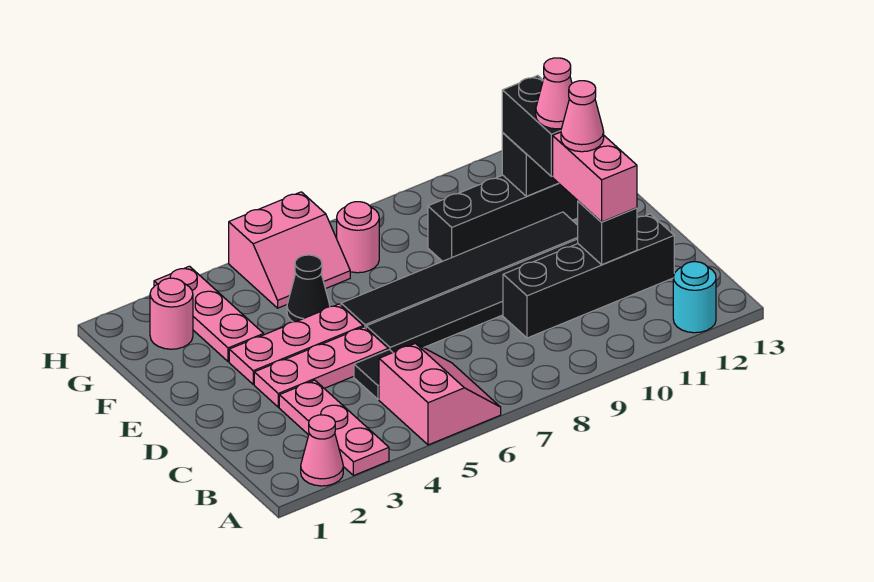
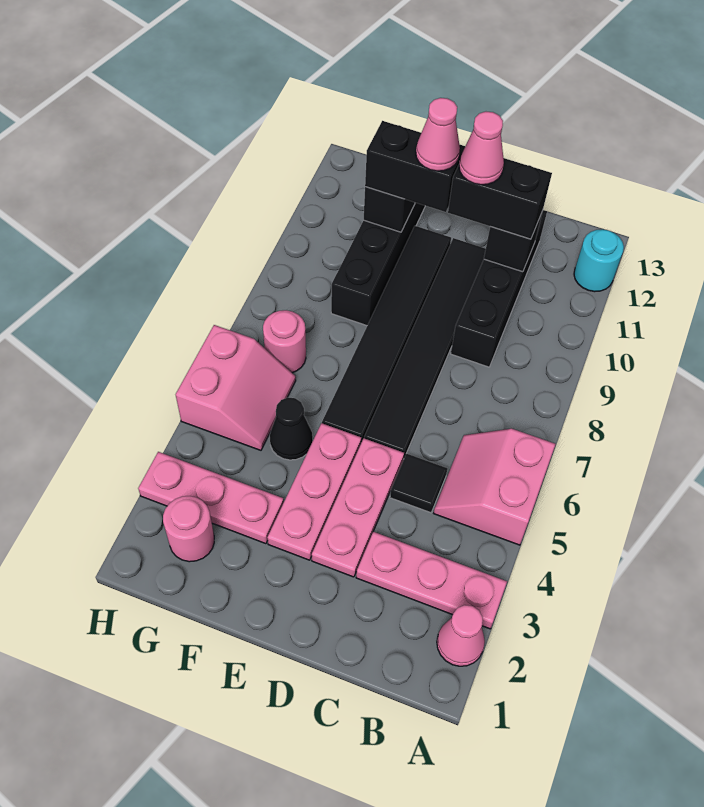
pink slope A5:B6 level 1 top 5 -> pink slope A5:B6 level 1 top A
pink brick C11:D11 level 3 -> black brick C11:D11 level 3

